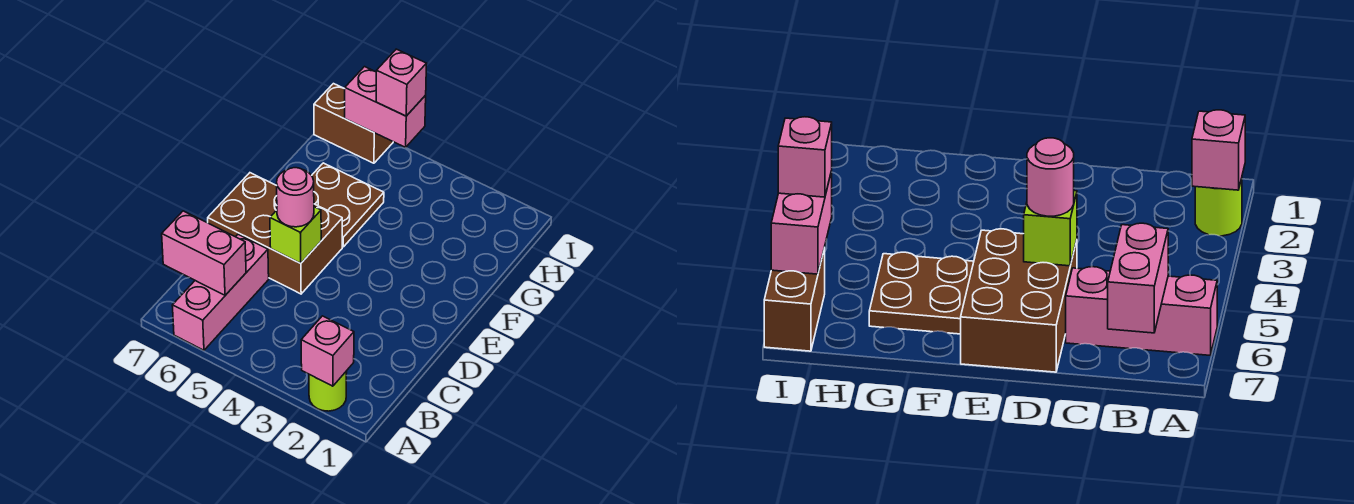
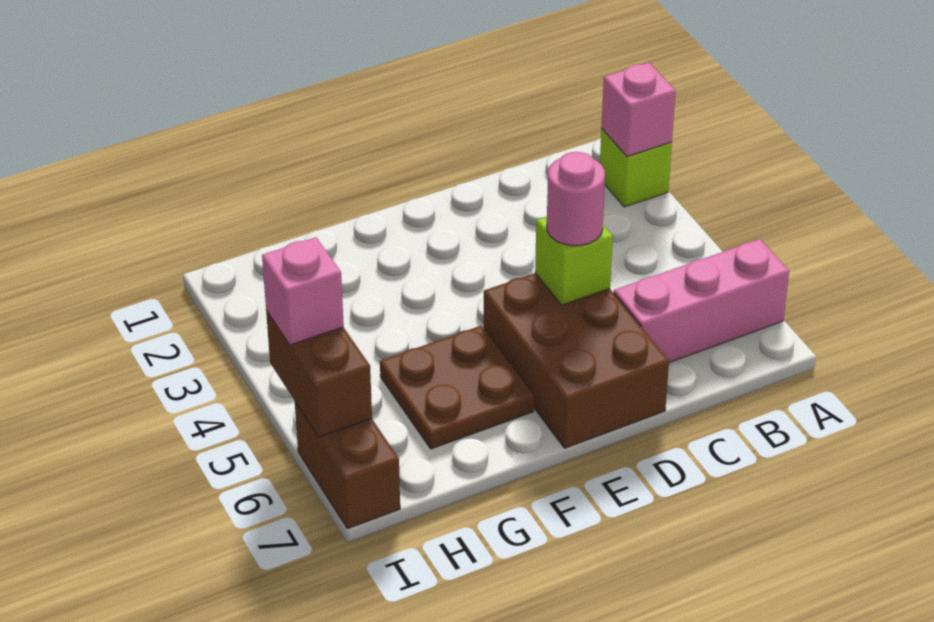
lime round brick A2 level 1 -> lime brick A2 level 1
pink brick B6:B7 level 2 -> none
pink brick I5:I6 level 2 -> brown brick I5:I6 level 2

